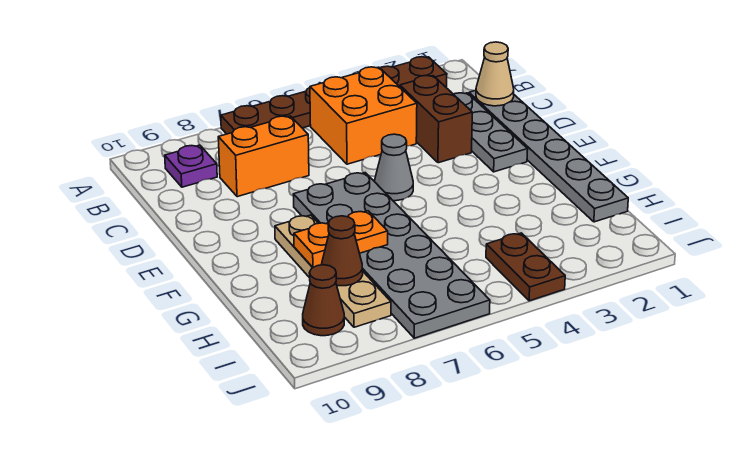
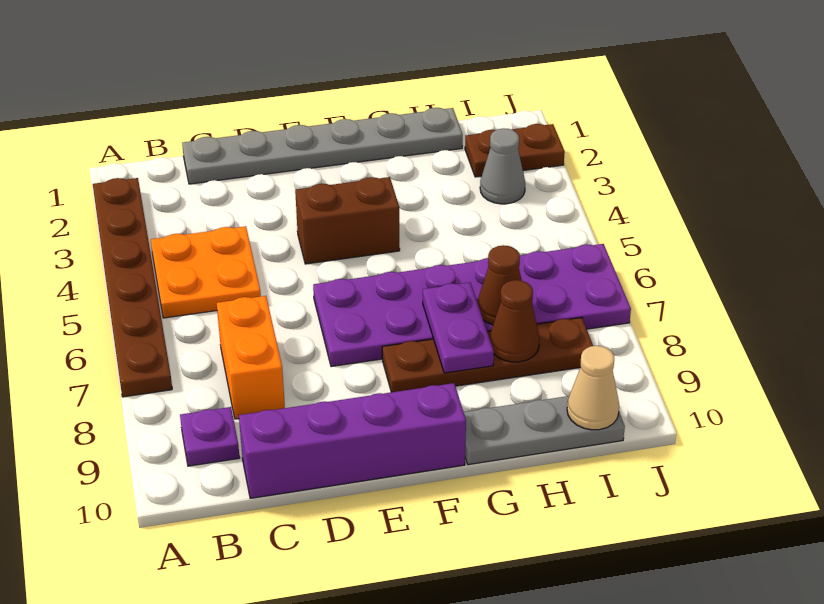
orange brick B4:C5 level 1 -> orange plate B4:C5 level 1
tan cone C1 level 2 -> tan cone I10 level 2
grey plate C2:E2 level 1 -> grey plate G10:I10 level 1
brown brick C3:D3 level 1 -> brown brick E4:F4 level 1
none -> purple brick C10:F10 level 1
grey cone E5 level 1 -> grey cone I3 level 1
grey plate E6:J7 level 1 -> purple plate E6:J7 level 1
tan plate F8:I8 level 1 -> brown plate F8:I8 level 1
orange plate G7:G8 level 2 -> purple plate G7:G8 level 2
brown plate I4:J4 level 1 -> brown plate I2:J2 level 1
brown cone I9 level 1 -> brown cone H7 level 2

